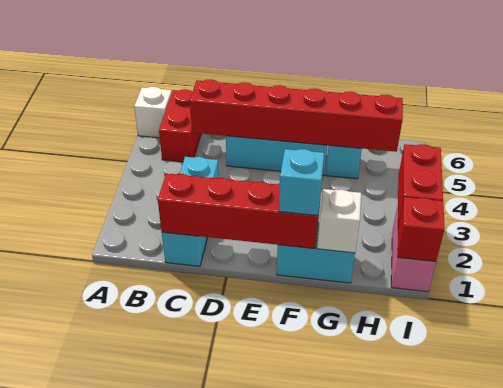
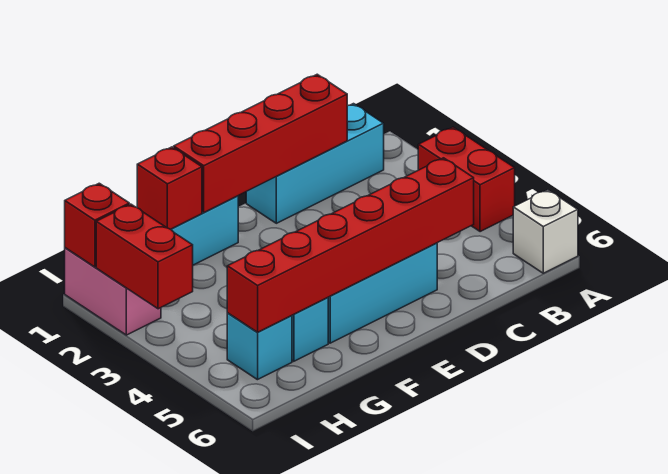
red brick B5:B6 level 1 -> red brick A3:A4 level 1
cyan brick C1:C3 level 1 -> cyan brick B1:D1 level 1
cyan brick F1 level 3 -> cyan brick H5 level 1
white brick G1 level 2 -> red brick G1 level 2

